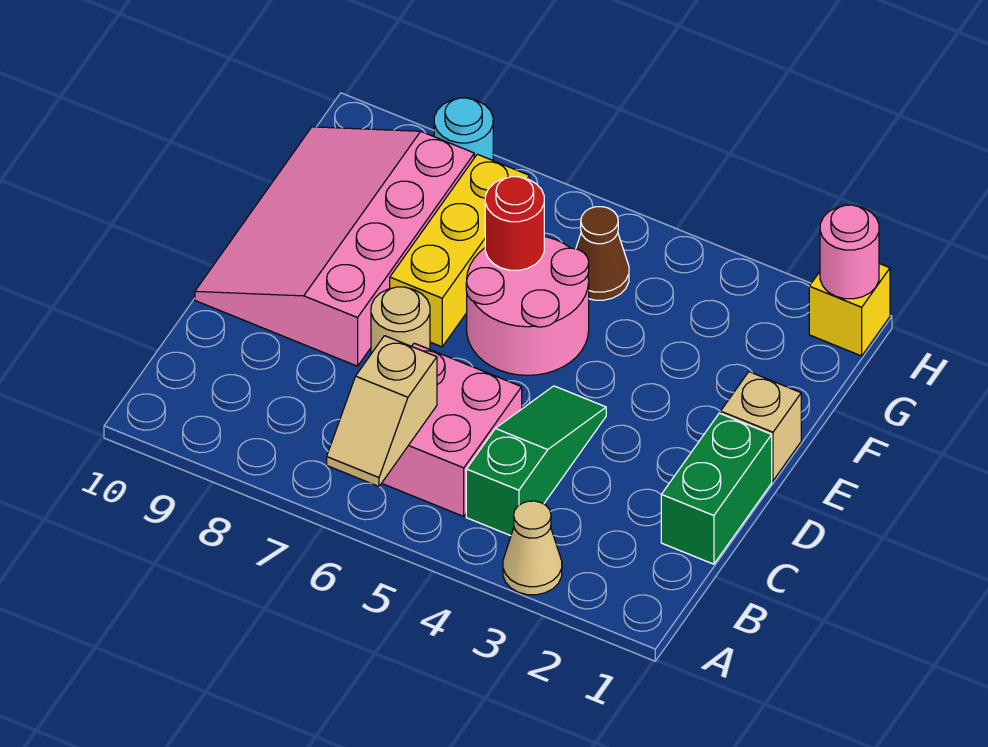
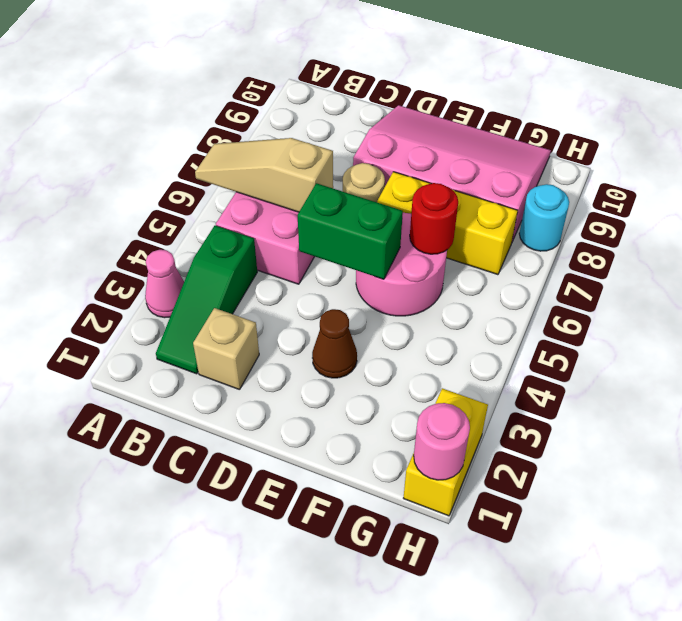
tan cone A3 level 1 -> pink cone A3 level 1
tan slope A6:B6 level 2 top B -> tan slope A6:C6 level 2 top C
green slope B4:D4 level 1 top B -> green slope B2:B4 level 1 top 4
green brick C1:D1 level 1 -> green brick D5:E5 level 2
tan brick E1 level 1 -> tan brick C2 level 1
brown cone G5 level 1 -> brown cone E3 level 1
yellow brick H1 level 1 -> yellow brick H1:H2 level 1

